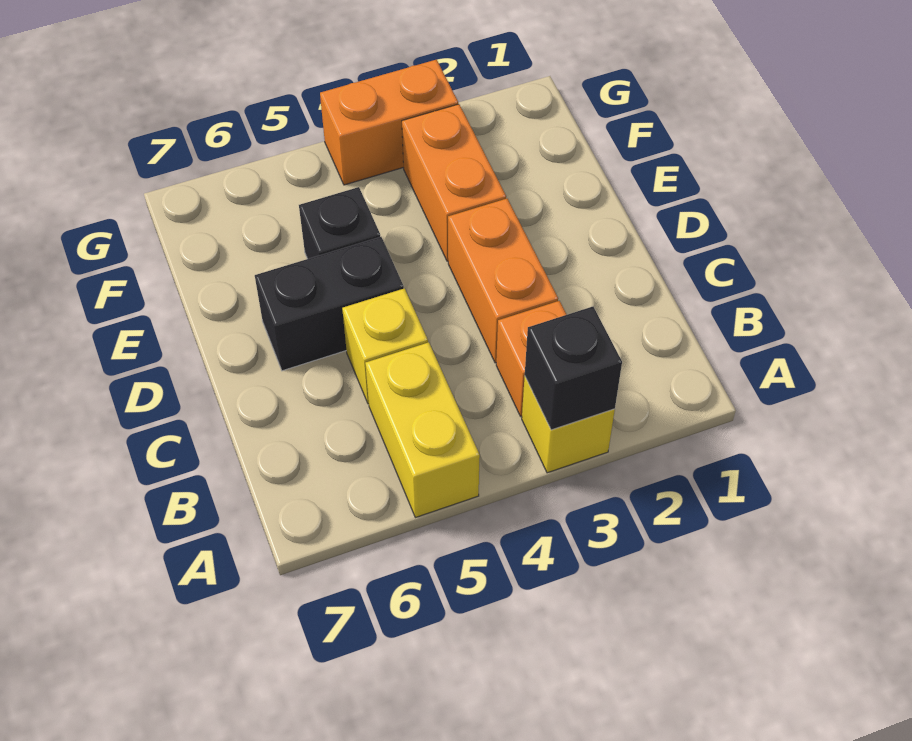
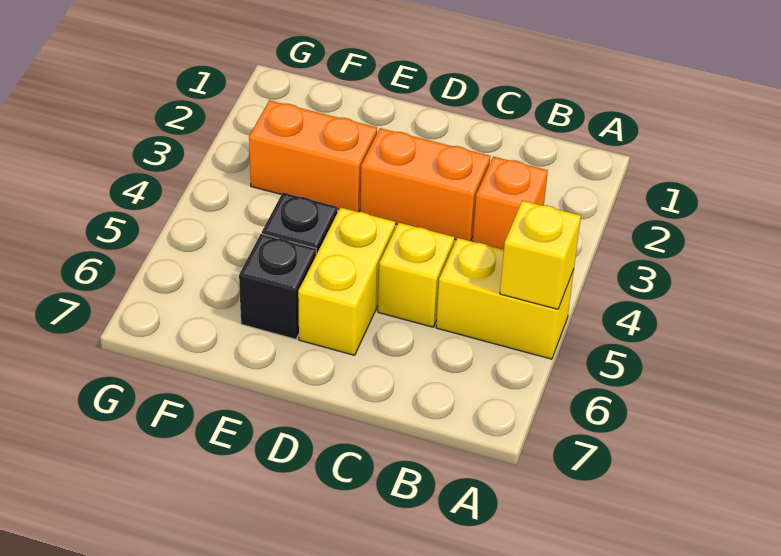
yellow brick A3 level 1 -> yellow brick A5 level 2
black brick A3 level 2 -> black brick E6 level 1
black brick D5:D6 level 1 -> yellow brick D5:D6 level 1
orange brick G3:G4 level 1 -> none

